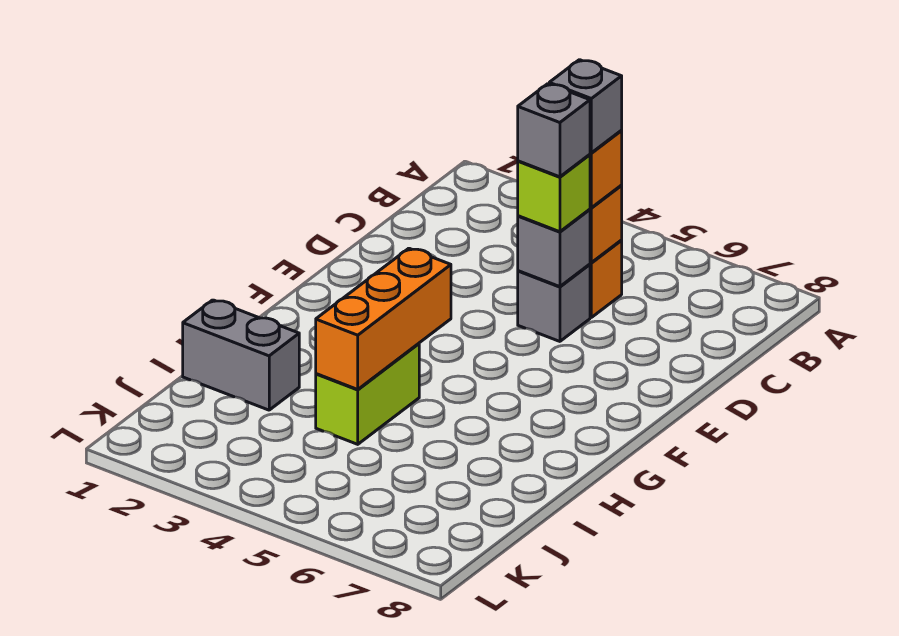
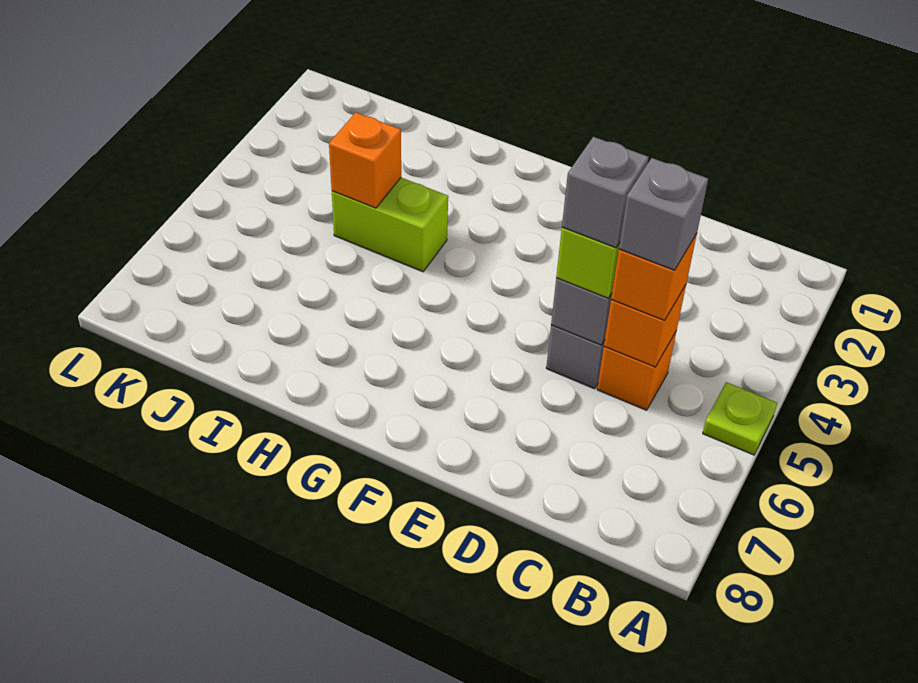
none -> lime plate A5 level 1
orange brick G4:I4 level 2 -> orange brick I4 level 2
grey brick I1:I2 level 1 -> none

